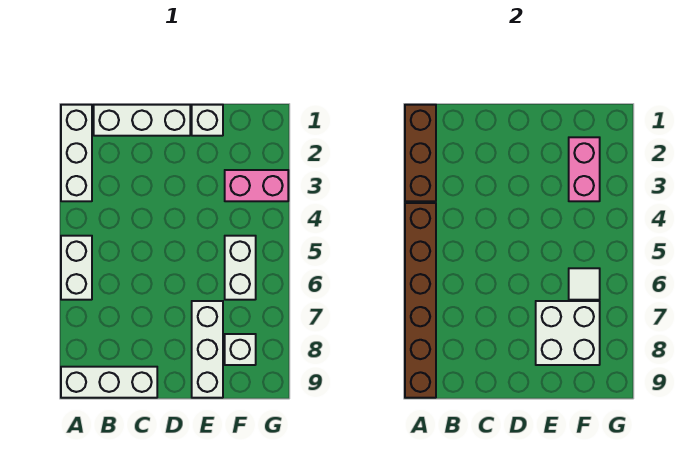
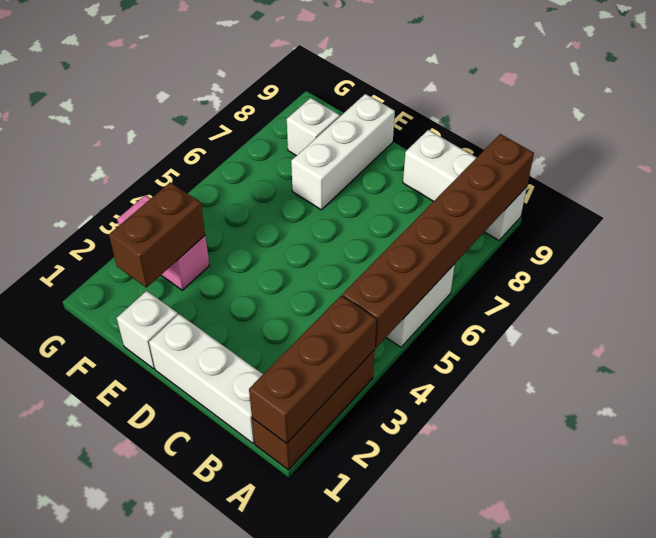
white brick A1:A3 level 1 -> brown brick A1:A3 level 1
white brick E7:F8 level 2 -> none
pink brick F2:F3 level 2 -> brown brick F2:F3 level 2
white brick F5:F6 level 1 -> none
white tile F6 level 2 -> none

